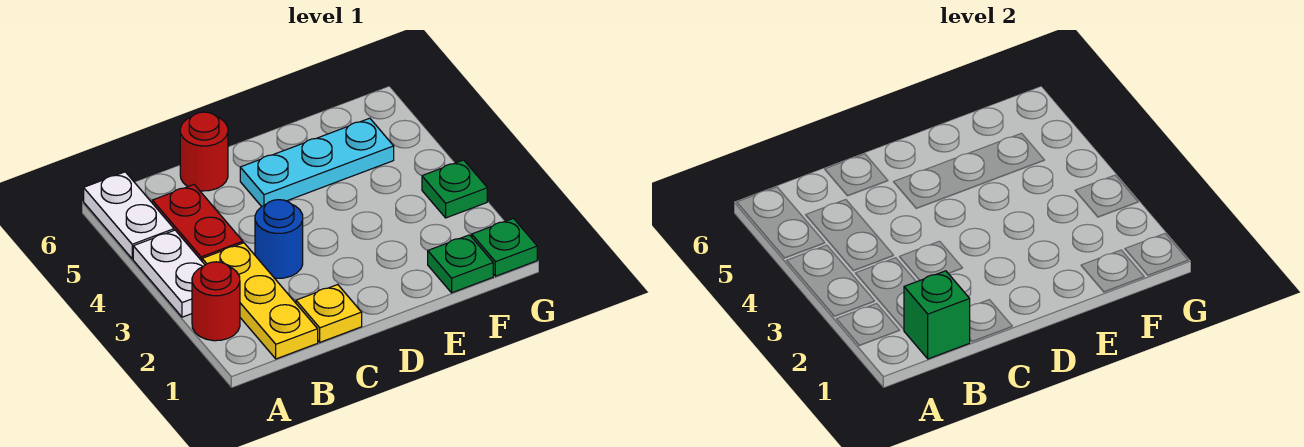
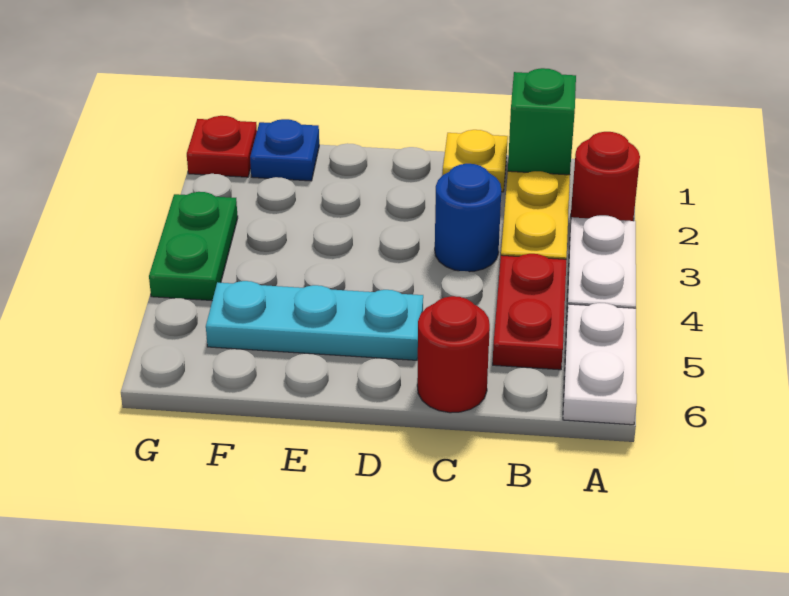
green plate F1 level 1 -> blue plate F1 level 1
green plate G1 level 1 -> red plate G1 level 1
green plate G3 level 1 -> green plate G3:G4 level 1

